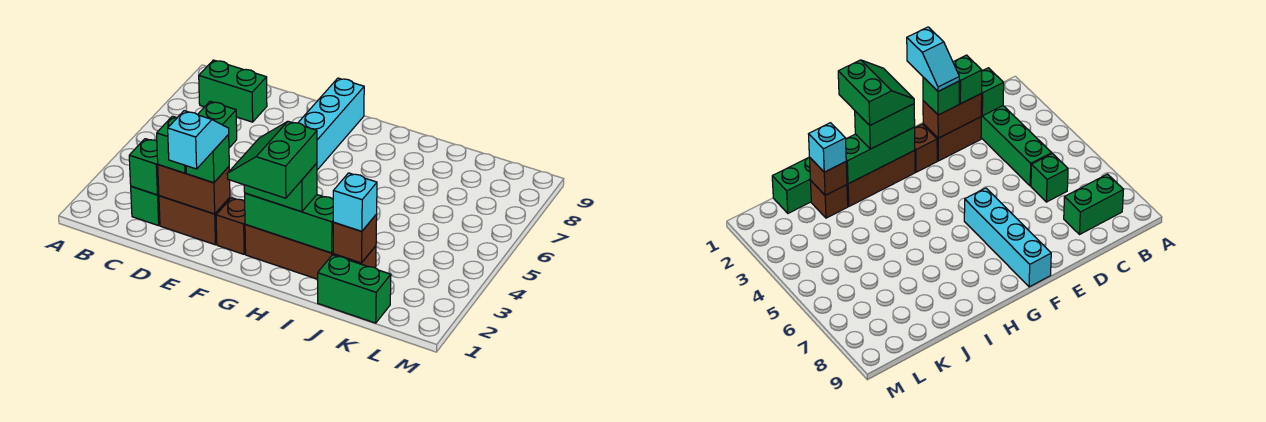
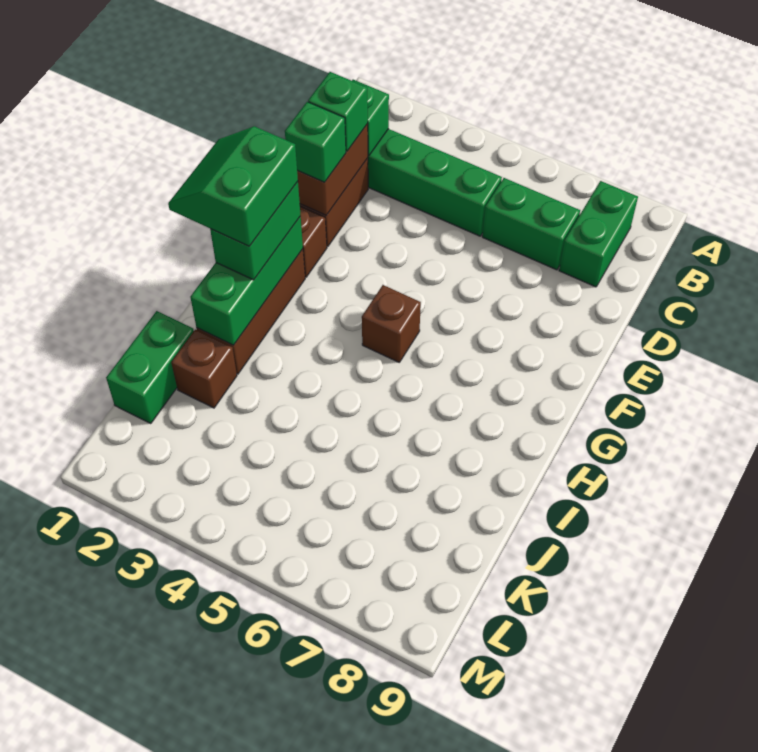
green brick C6 level 1 -> green brick C6:C7 level 1
cyan slope E1:E2 level 4 top 1 -> none
cyan brick F6:F9 level 1 -> none
green slope G1:H2 level 4 top H -> green slope G1:H2 level 4 top 2
brown brick J2 level 2 -> brown brick G5 level 1
cyan brick J2 level 3 -> none

